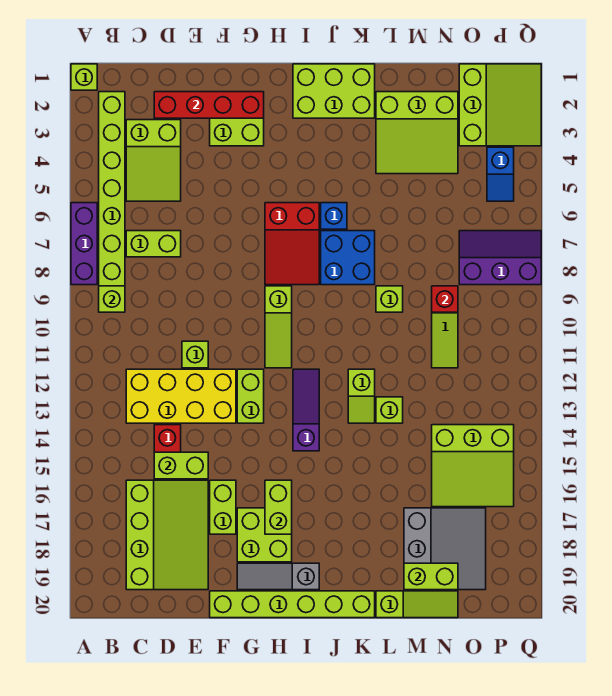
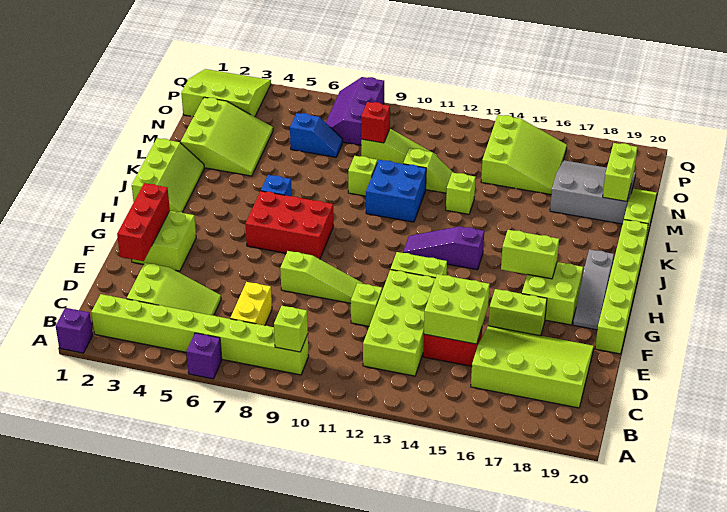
lime brick A1 level 1 -> purple brick A1 level 1
purple brick A6:A8 level 1 -> purple brick A6 level 1
lime brick C7:D7 level 1 -> yellow brick C7:D7 level 1
yellow brick C12:F13 level 1 -> lime brick C12:F13 level 1
red brick D2:G2 level 2 -> red brick E2:G2 level 2
lime brick D15:E15 level 2 -> lime brick D14:E15 level 2
red slope H6:I8 level 1 top 6 -> red brick H6:I8 level 1
lime slope H9:H11 level 1 top 9 -> lime slope F8:F10 level 1 top 8
lime brick I1:K2 level 1 -> lime slope I1:K2 level 1 top 1
blue brick J7:K8 level 1 -> blue brick K10:L11 level 1
lime slope K12:K13 level 1 top 12 -> lime slope M11:M12 level 1 top 11
blue slope P4:P5 level 1 top 4 -> blue slope N6:N7 level 1 top 6

